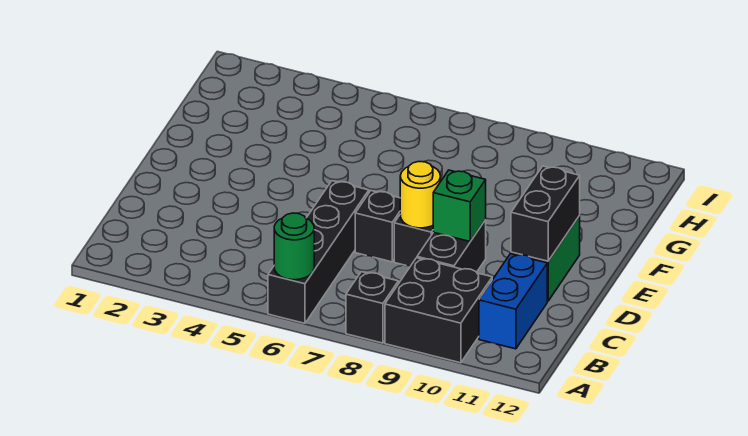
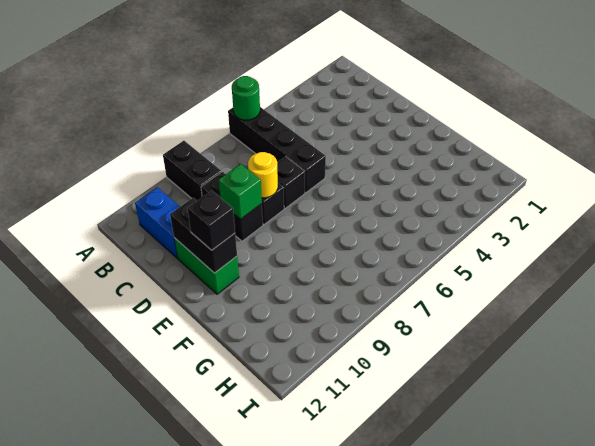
black brick A8 level 1 -> black brick E11 level 3
black brick A9:B10 level 1 -> black brick A9:B9 level 1

